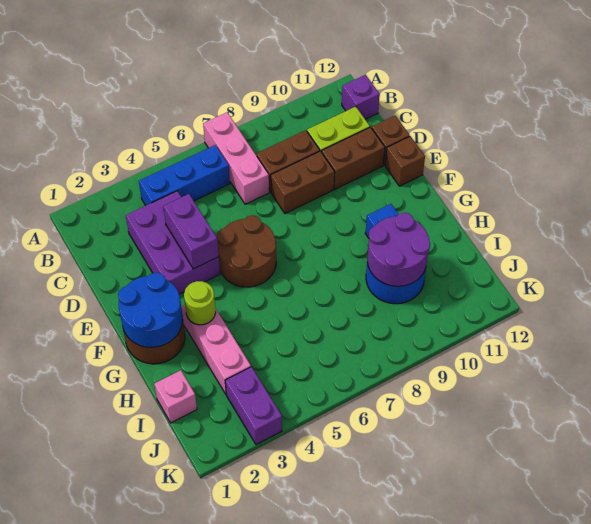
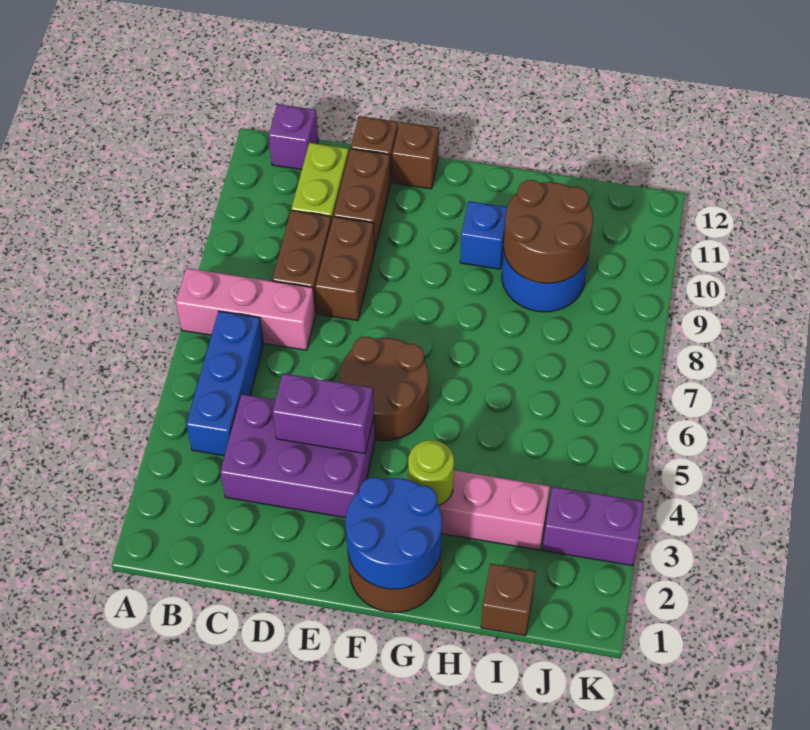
purple round brick H9:I10 level 2 -> brown round brick H9:I10 level 2
pink brick I1 level 1 -> brown brick I1 level 1

